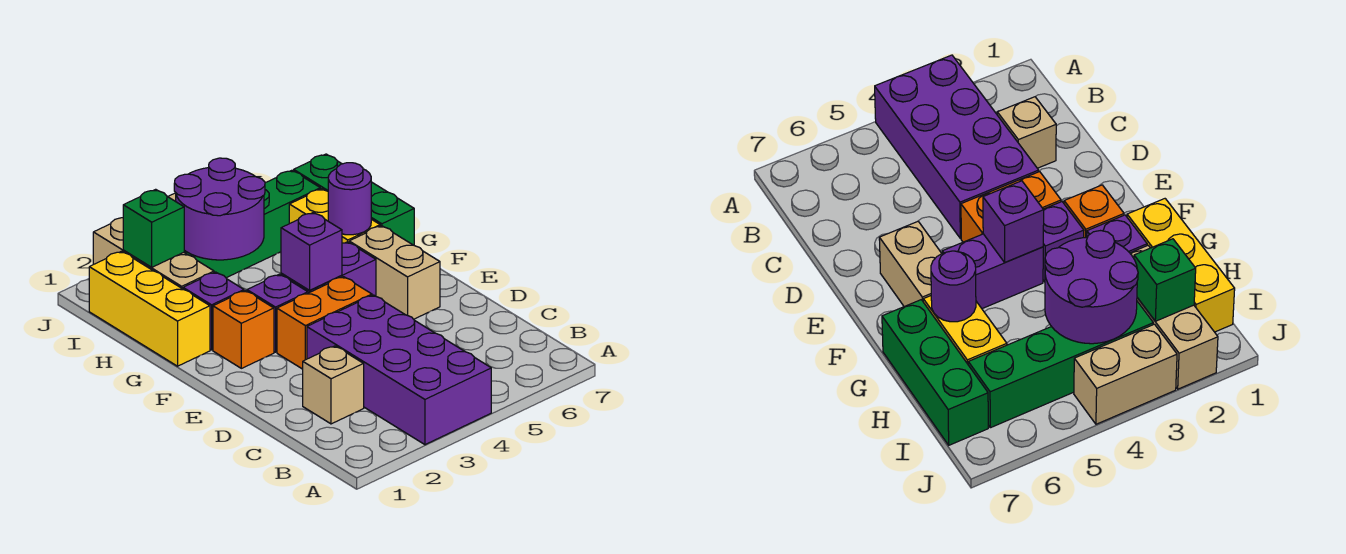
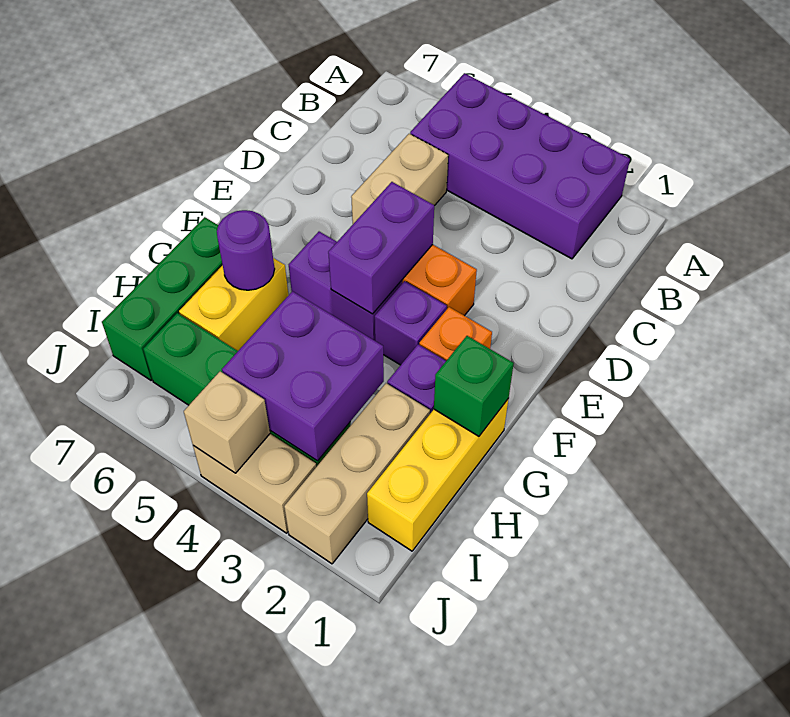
purple brick A3:D4 level 1 -> purple brick A2:B5 level 1
tan brick C2 level 1 -> tan brick J4 level 2
tan brick E6:F6 level 1 -> tan brick C5:D5 level 1
purple brick F4 level 2 -> purple brick E4:F4 level 2
purple round brick H3:I4 level 2 -> purple brick H3:I4 level 2
green brick I2 level 2 -> green brick G1 level 2

